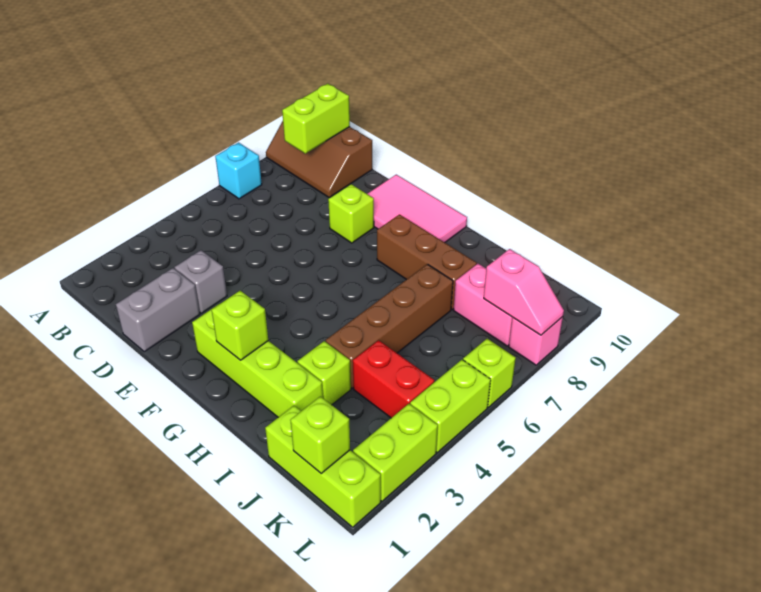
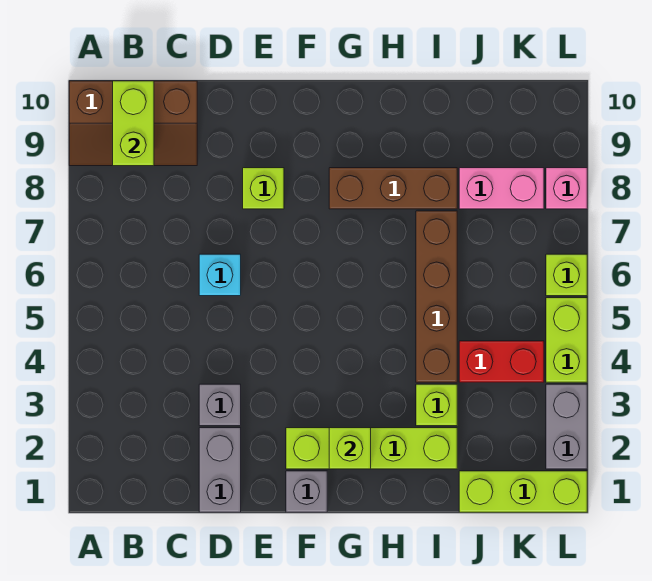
cyan brick A7 level 1 -> cyan brick D6 level 1
pink tile E9:G10 level 1 -> none
none -> grey brick F1 level 1
lime brick K1 level 2 -> none
pink slope K8:L8 level 2 top K -> none
lime brick L2:L3 level 1 -> grey brick L2:L3 level 1

